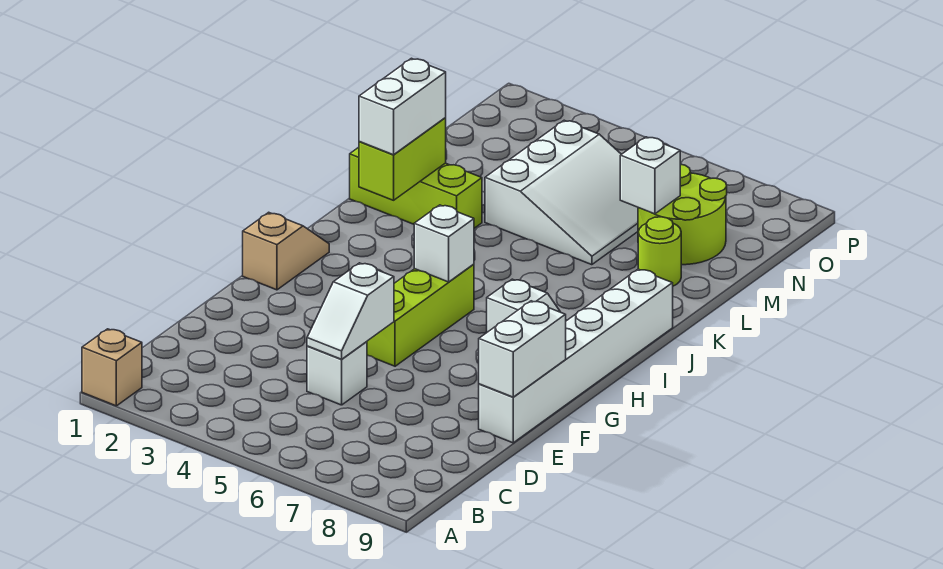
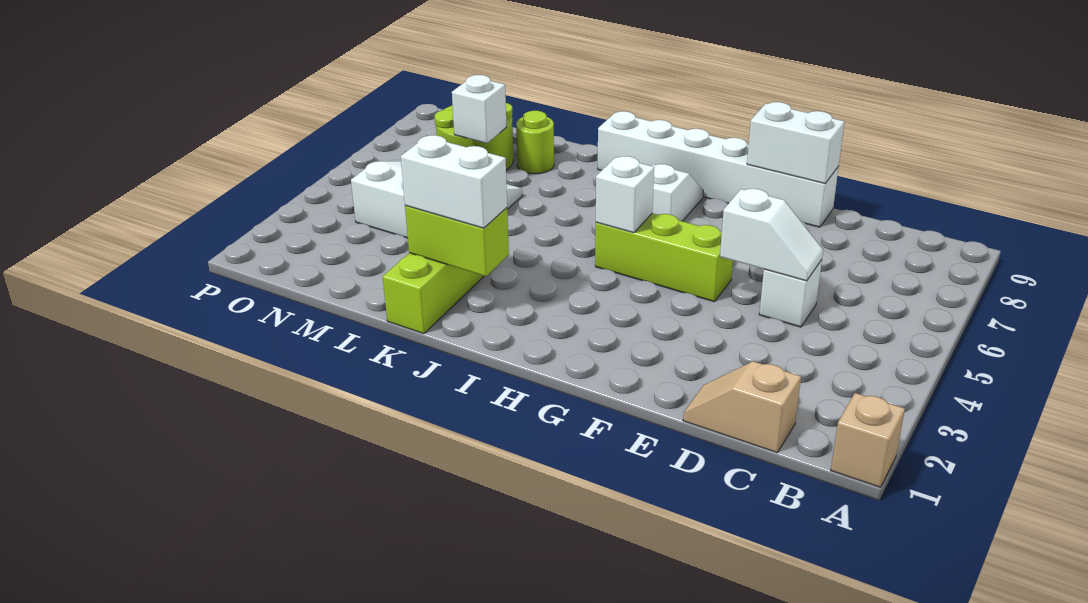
tan slope G1:H1 level 1 top G -> tan slope C1:D1 level 1 top C

